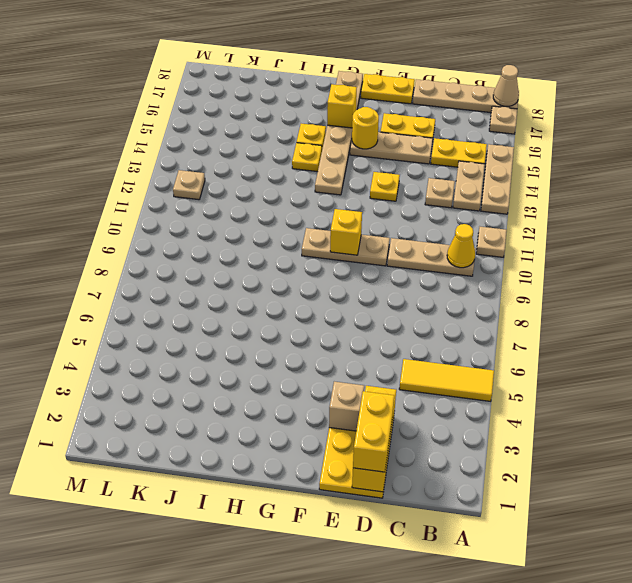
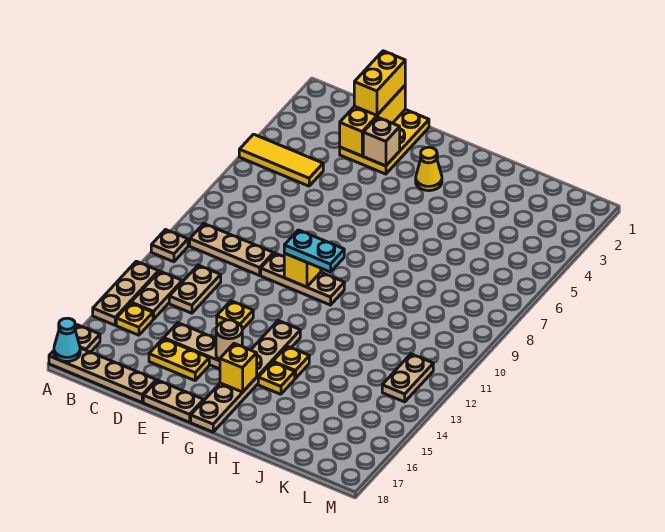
tan cone A18 level 2 -> cyan cone A18 level 2
yellow cone B10 level 2 -> yellow cone G3 level 1
yellow plate B15:C15 level 1 -> yellow plate B15 level 1
tan plate C13 level 1 -> tan plate C12:C13 level 1
yellow plate E18:F18 level 1 -> tan plate E18:F18 level 1
none -> cyan plate F10:G10 level 3
yellow round brick F15 level 2 -> tan round brick F15 level 2
tan plate L12 level 1 -> tan plate L12:L13 level 1

